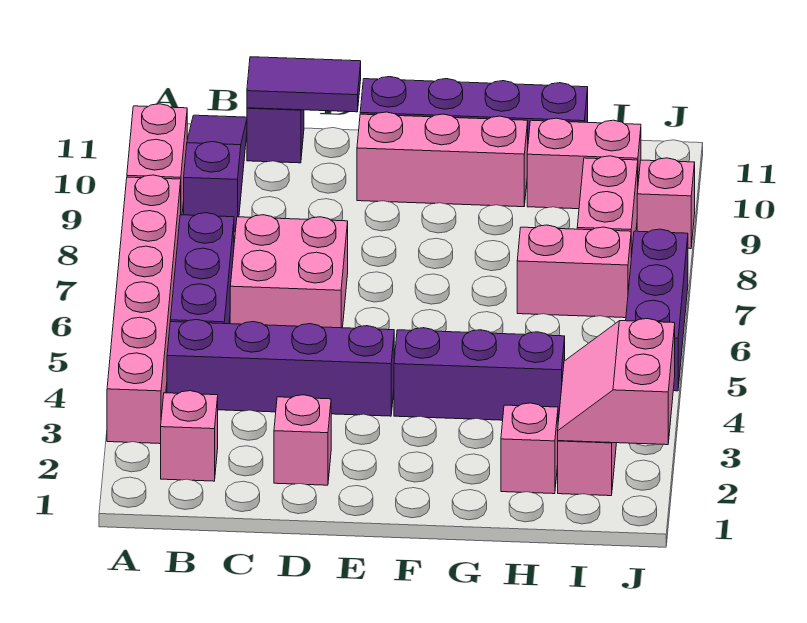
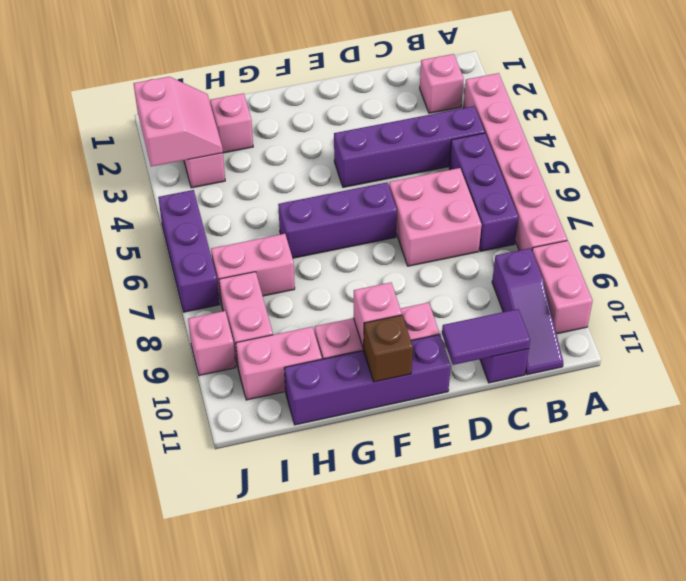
pink brick D2 level 1 -> pink brick F10 level 2
purple brick F4:H4 level 1 -> purple brick E6:G6 level 1
none -> brown brick F11 level 2

